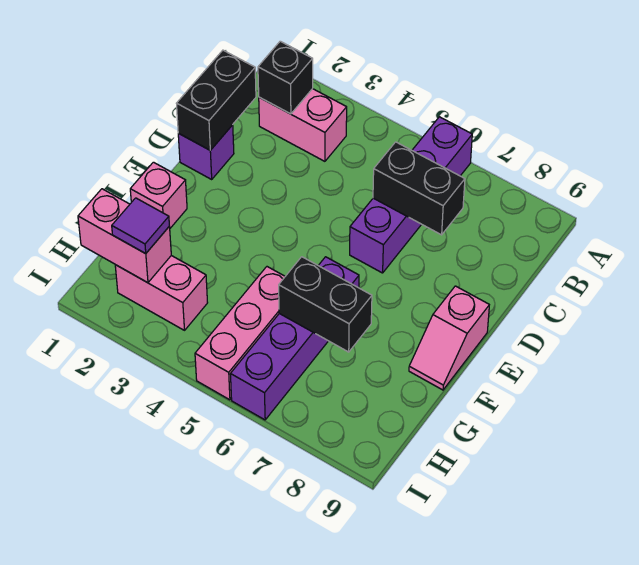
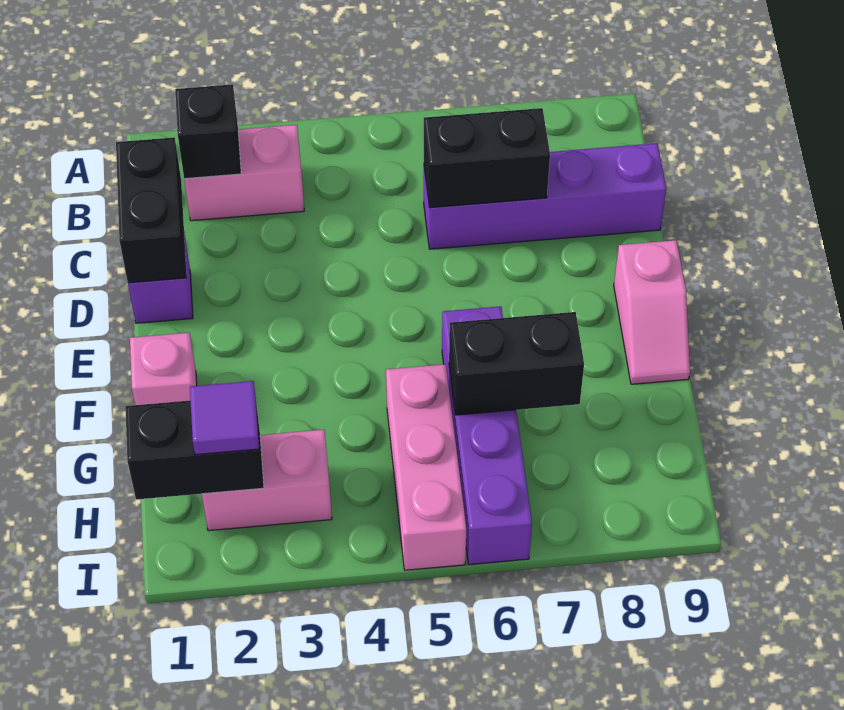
purple brick A6:D6 level 1 -> purple brick C6:C9 level 1
pink brick H1:H2 level 2 -> black brick H1:H2 level 2

